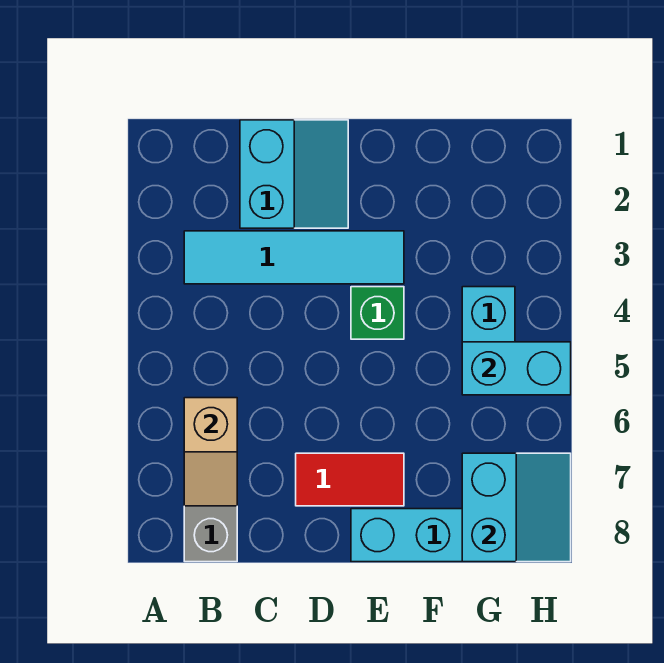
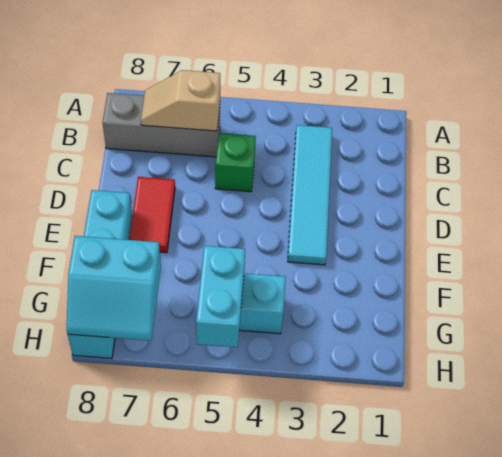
cyan slope C1:D2 level 1 top C -> none
green brick E4 level 1 -> green brick C5 level 1

